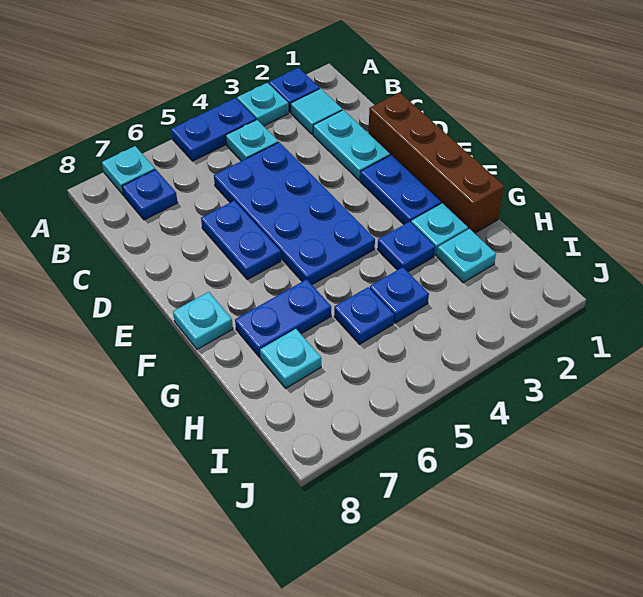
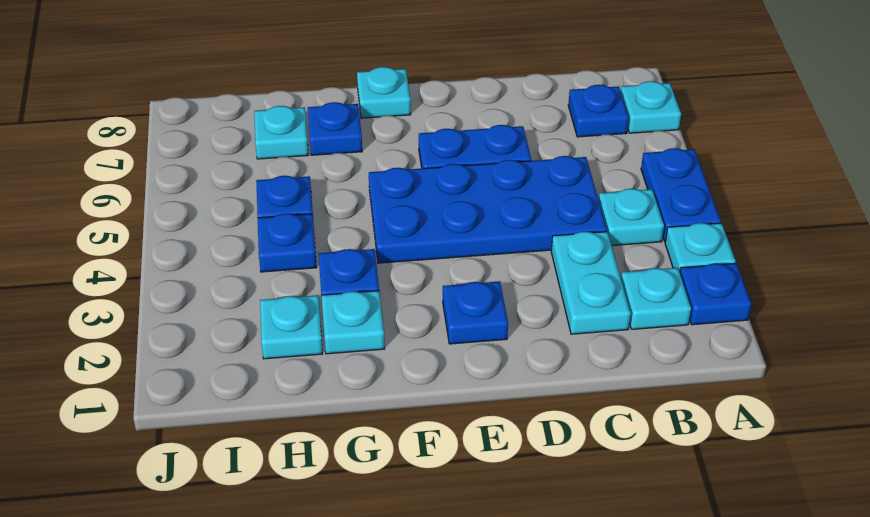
cyan tile B2 level 1 -> cyan plate B2 level 1
cyan plate C2:D2 level 1 -> cyan plate C2:C3 level 1
brown brick D1:G1 level 1 -> none
blue plate E2:F2 level 1 -> blue plate E2 level 1
blue plate G6:G7 level 1 -> blue plate G7 level 1

